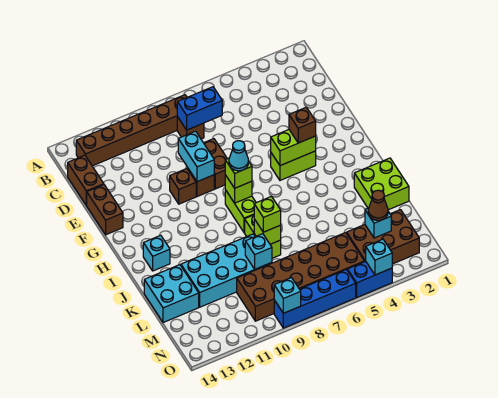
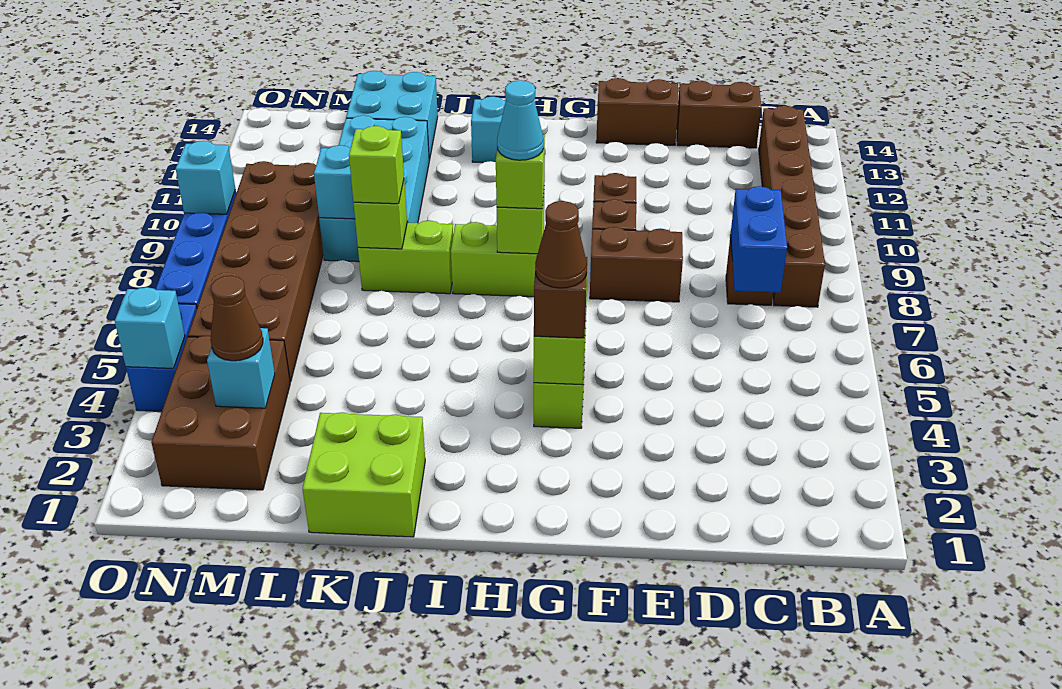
cyan brick E9:F9 level 2 -> none
none -> brown cone G4 level 4

